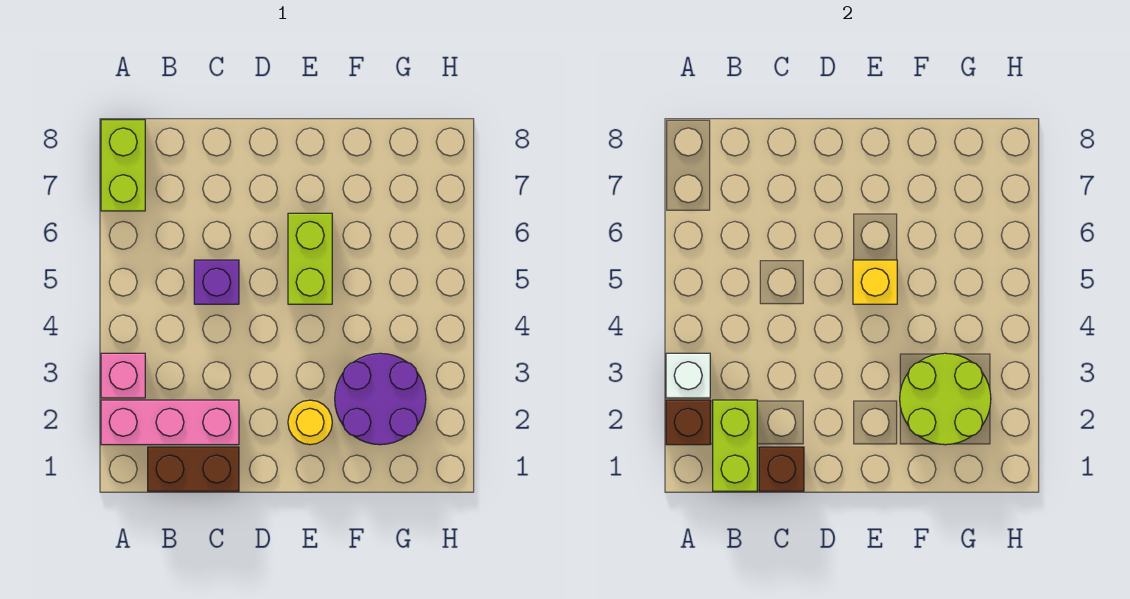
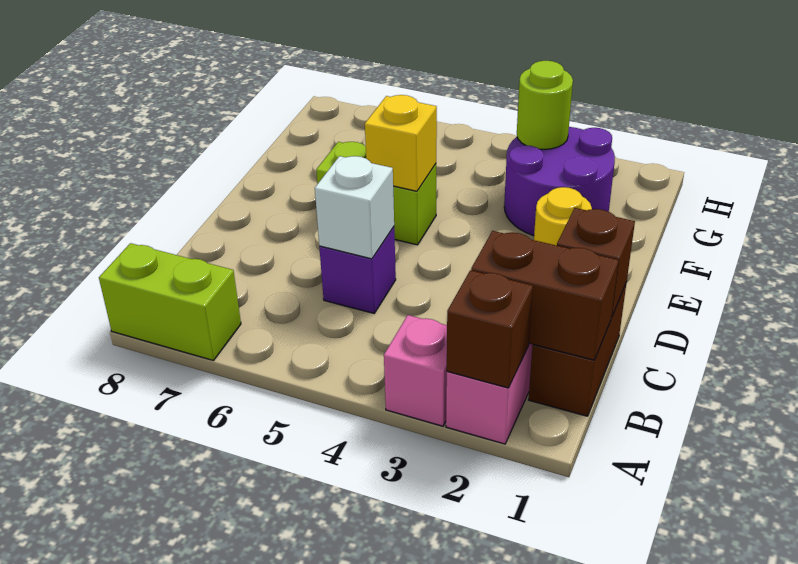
white brick A3 level 2 -> white brick C5 level 2
lime brick B1:B2 level 2 -> brown brick B1:B2 level 2
lime round brick F2:G3 level 2 -> lime round brick G3 level 2

